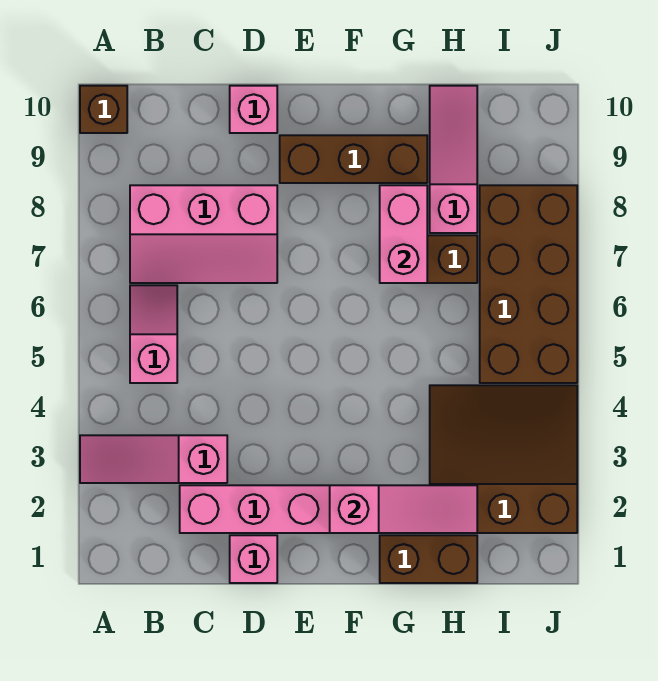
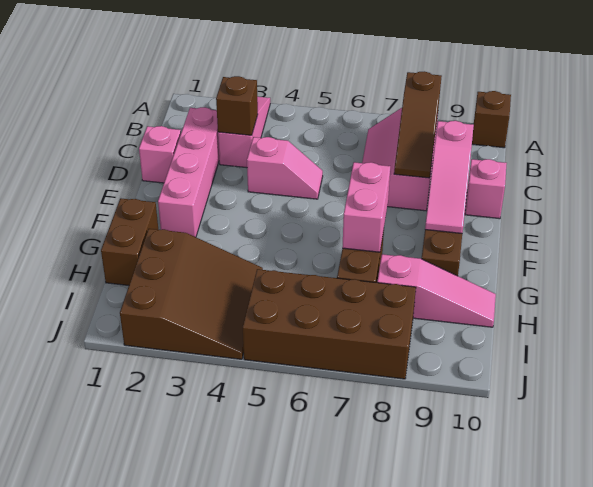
pink slope B5:B6 level 1 top 5 -> pink slope D4:D5 level 1 top 4
none -> brown slope B8:D8 level 2 top B
none -> brown brick C3 level 2
pink slope F2:H2 level 2 top F -> pink slope D9:F9 level 2 top D
pink brick G7:G8 level 2 -> pink brick F7:G7 level 2

